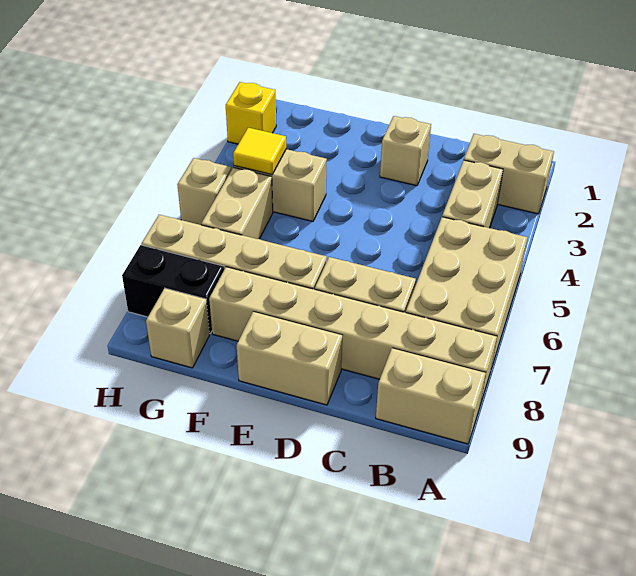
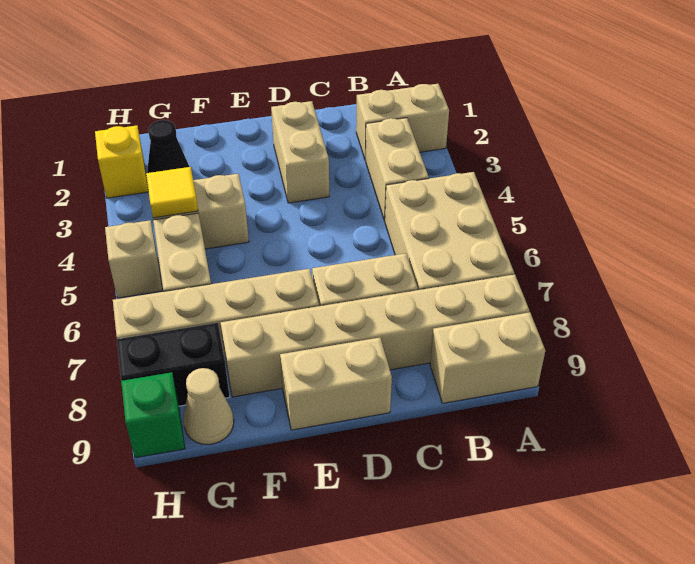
tan brick D2 level 1 -> tan brick D2:D3 level 1
none -> black cone G2 level 1
tan brick G9 level 1 -> tan cone G9 level 1
none -> green brick H9 level 1

